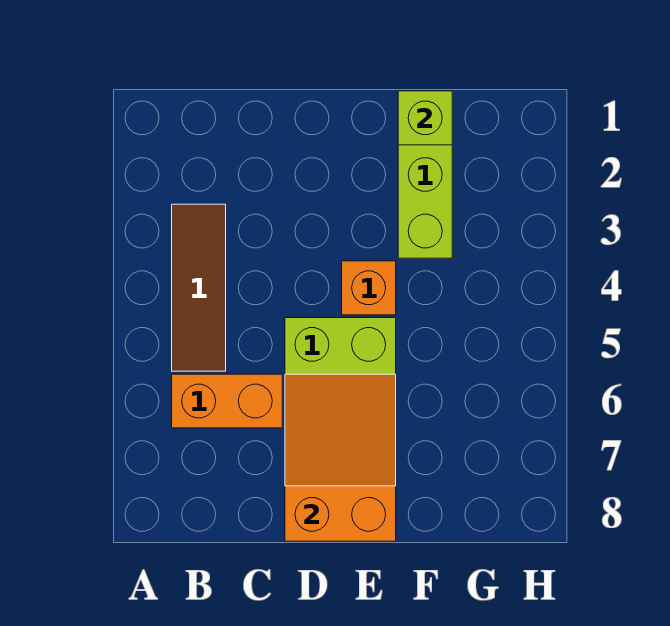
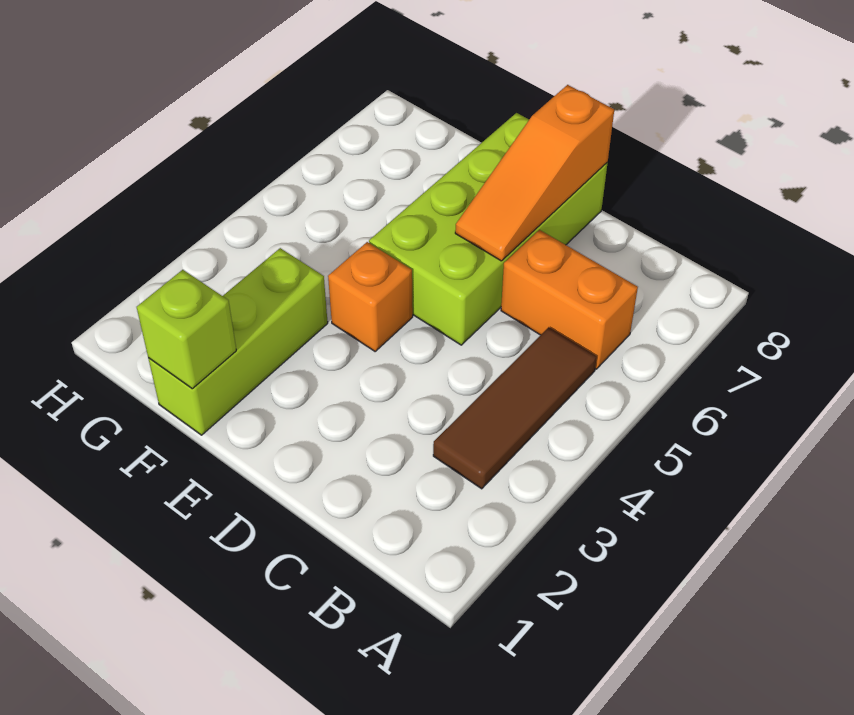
orange slope D6:E8 level 2 top 8 -> orange slope D6:D8 level 2 top 8

